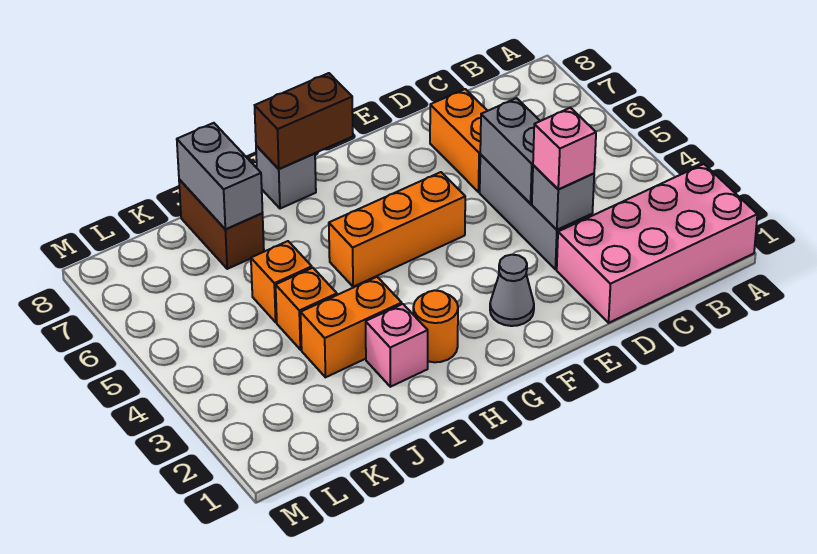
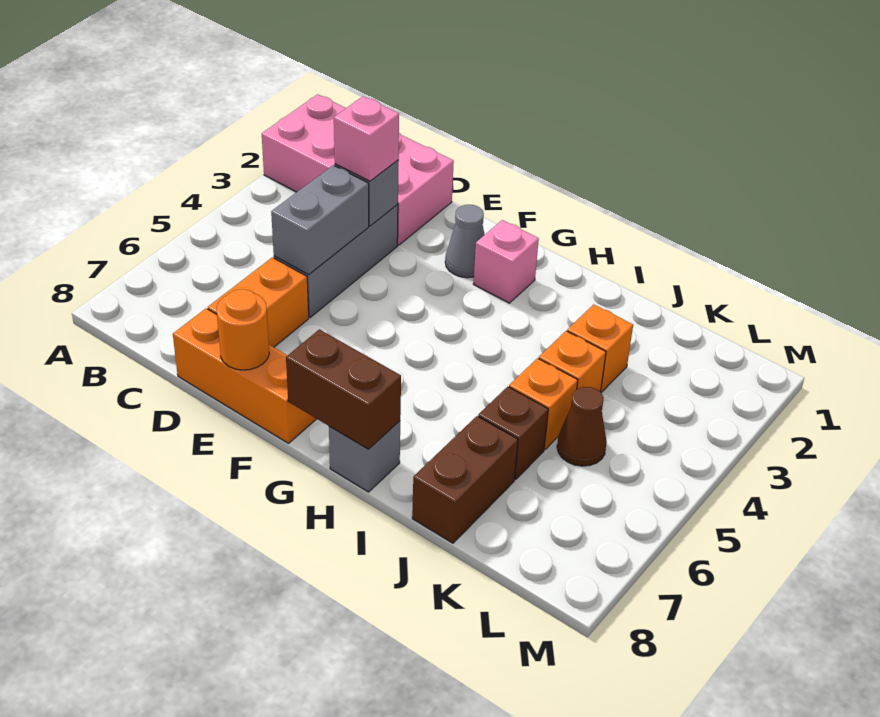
orange brick F5:H5 level 1 -> orange brick D8:F8 level 1
orange round brick H2 level 1 -> orange round brick E8 level 2
pink brick I2 level 1 -> pink brick G2 level 1
orange brick I3:J3 level 1 -> orange brick J3 level 1
none -> brown brick J6 level 1
grey brick J7:J8 level 2 -> none
none -> brown cone K5 level 1

